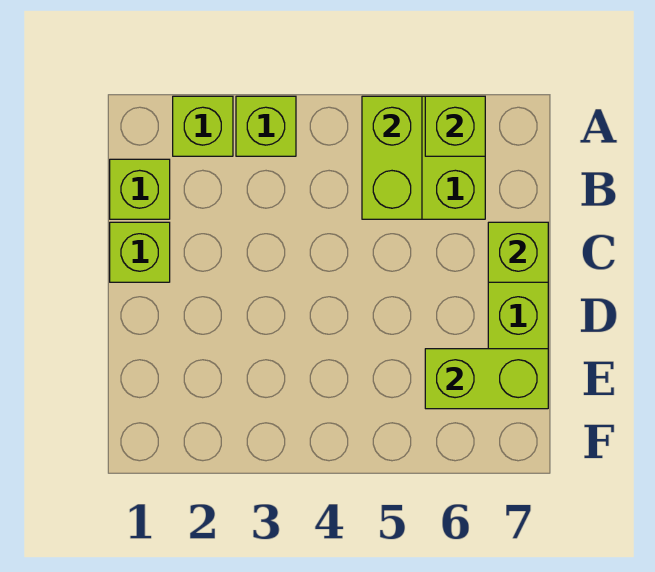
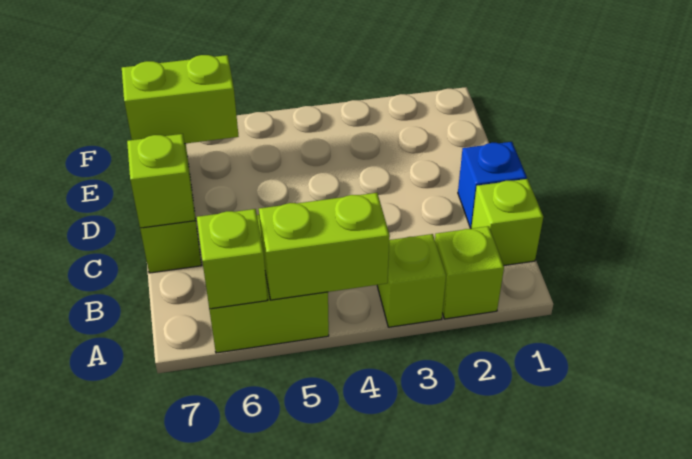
lime brick A5:B5 level 2 -> lime brick A4:A5 level 2
lime brick C1 level 1 -> blue brick C1 level 1

